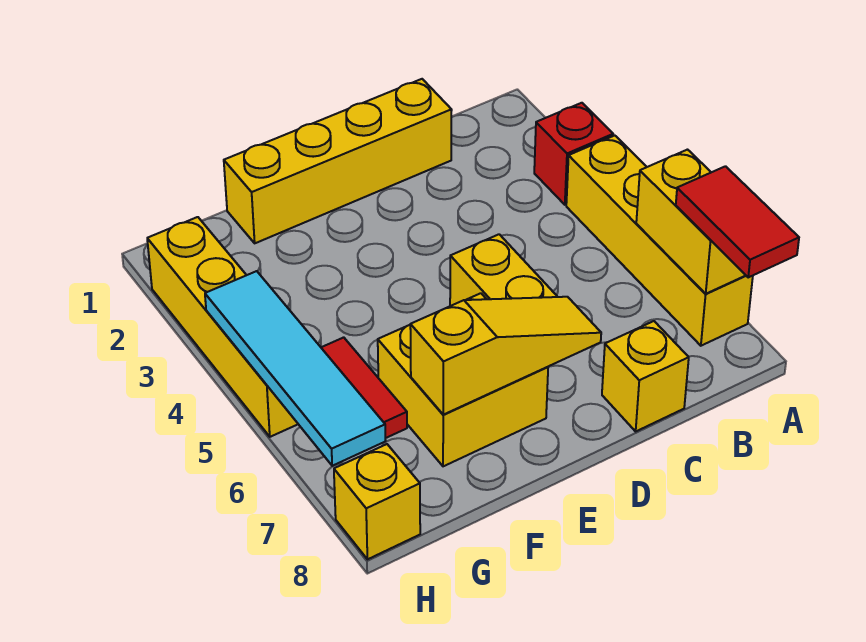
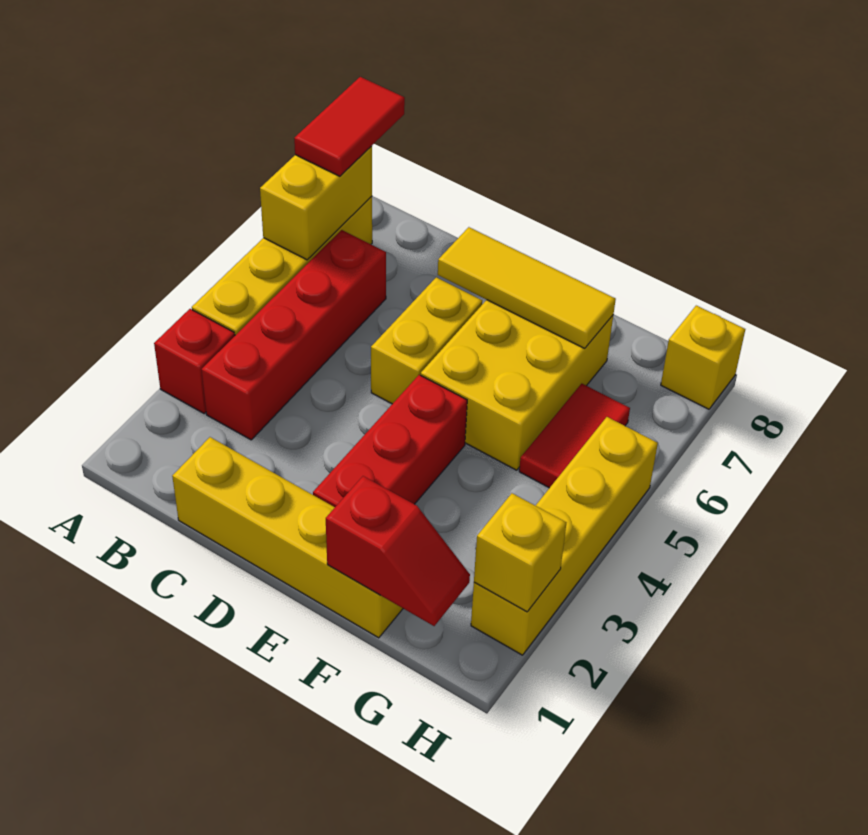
none -> red brick B3:B6 level 1
yellow brick C8 level 1 -> yellow brick H2 level 2
yellow slope D7:F7 level 2 top F -> yellow tile D7:F7 level 2
none -> red brick E2:E4 level 1
yellow brick E6:F7 level 1 -> yellow brick E5:F7 level 1
none -> red slope F1:G1 level 2 top F
cyan tile H4:H7 level 2 -> none

